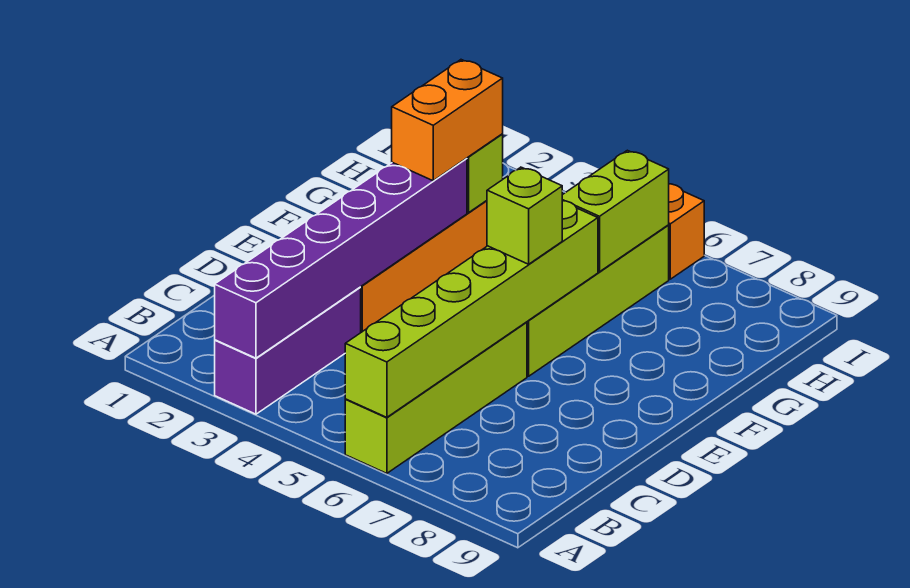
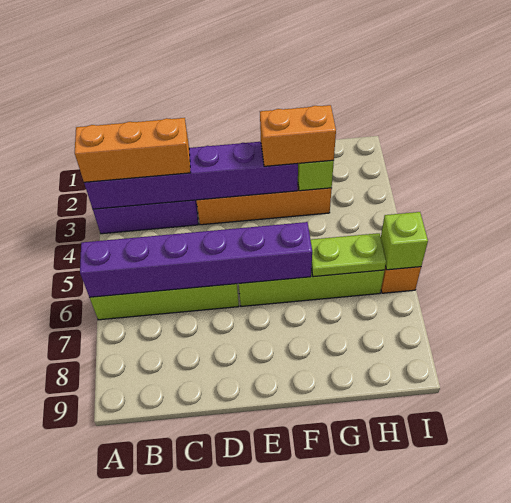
none -> orange brick A3:C3 level 3
lime brick A6:F6 level 2 -> purple brick A6:F6 level 2
lime brick E6 level 3 -> lime brick I6 level 2
lime brick G6:H6 level 2 -> lime plate G6:H6 level 2

